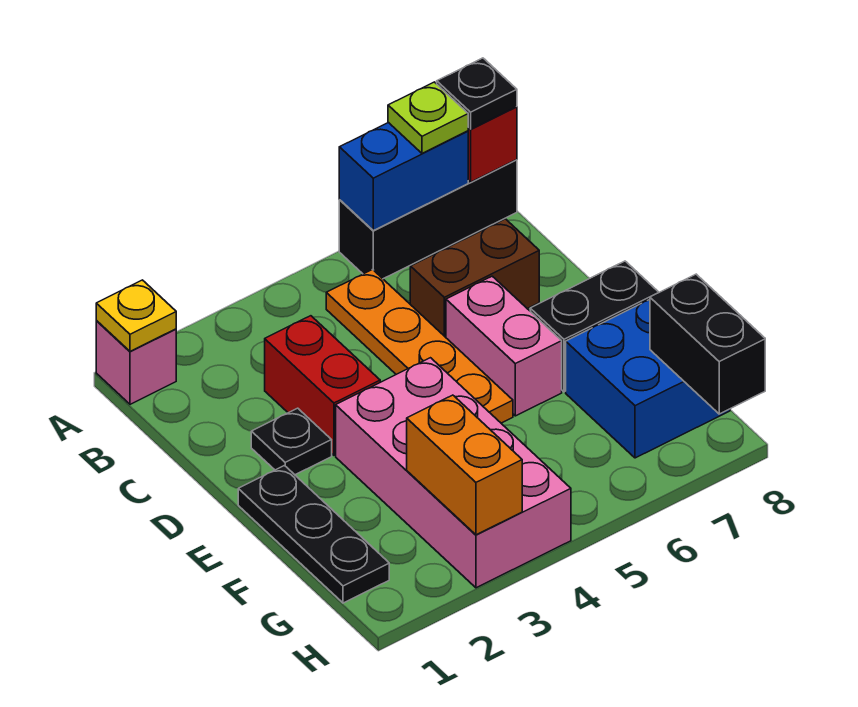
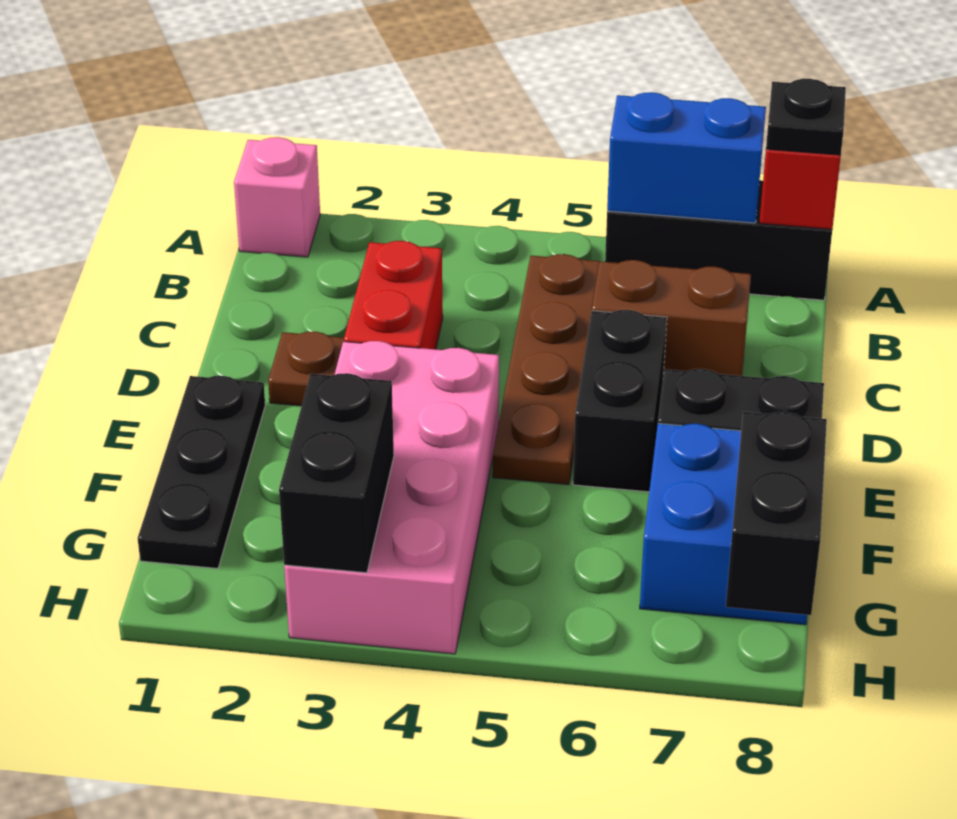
yellow plate A1 level 2 -> none
lime plate A7 level 3 -> none
orange plate B5:E5 level 1 -> brown plate B5:E5 level 1
black plate D2 level 1 -> brown plate D2 level 1
pink brick D6:E6 level 1 -> black brick D6:E6 level 1
orange brick G3:H3 level 2 -> black brick G3:H3 level 2

